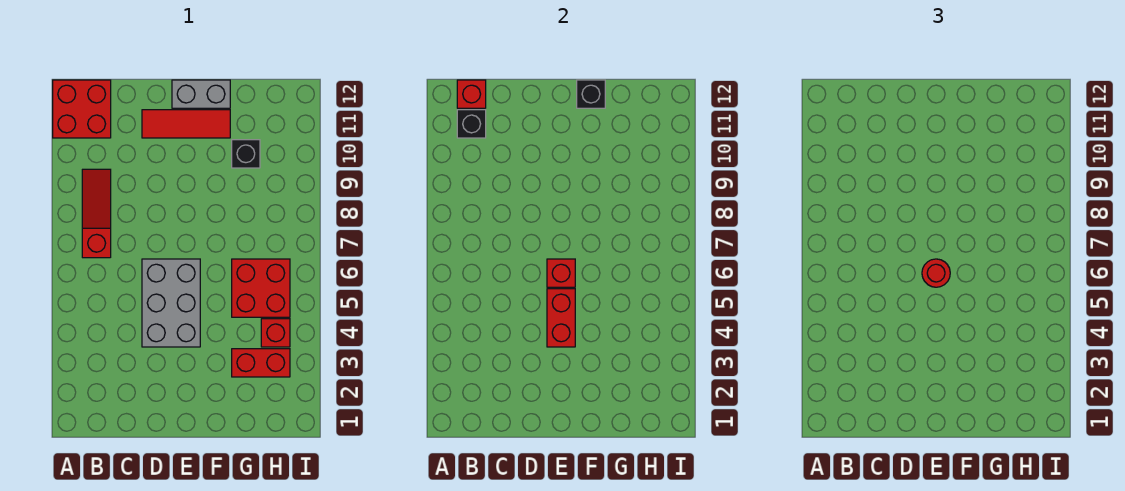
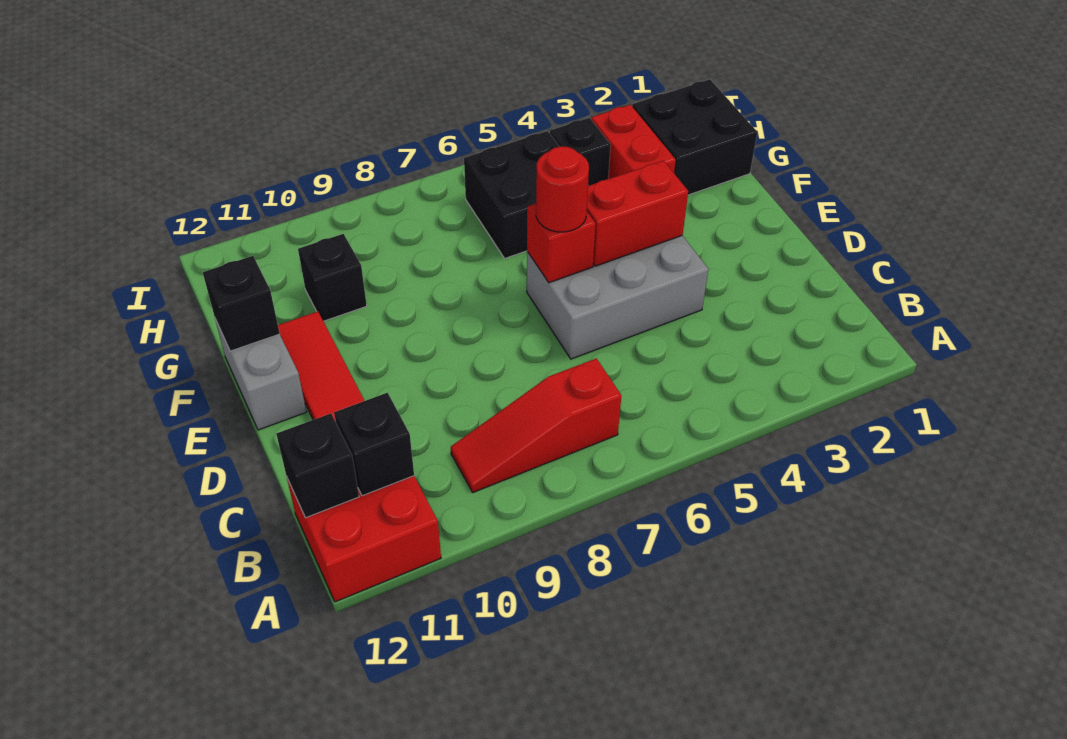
red brick B12 level 2 -> black brick B12 level 2
none -> black brick G1:H2 level 1
red brick G5:H6 level 1 -> black brick G5:H6 level 1
red brick H4 level 1 -> black brick H4 level 1

